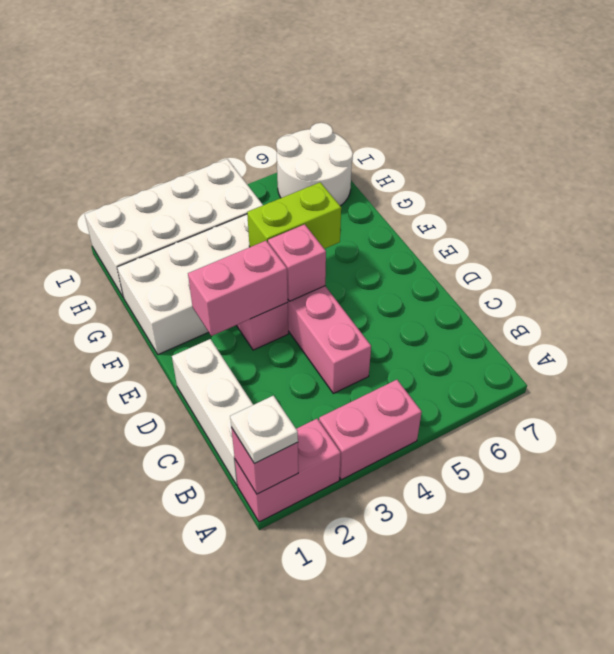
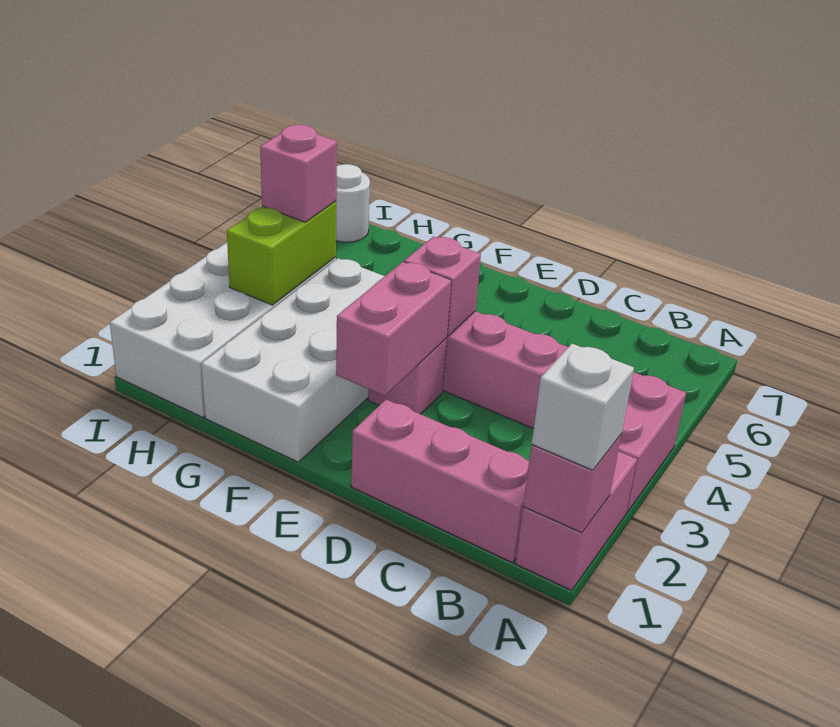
white plate A1 level 3 -> white brick A1 level 3
white brick B1:D1 level 1 -> pink brick B1:D1 level 1
lime brick F4:F5 level 2 -> lime brick H3:H4 level 2
none -> pink brick H4 level 3
white round brick H6:I7 level 1 -> white round brick I7 level 1

